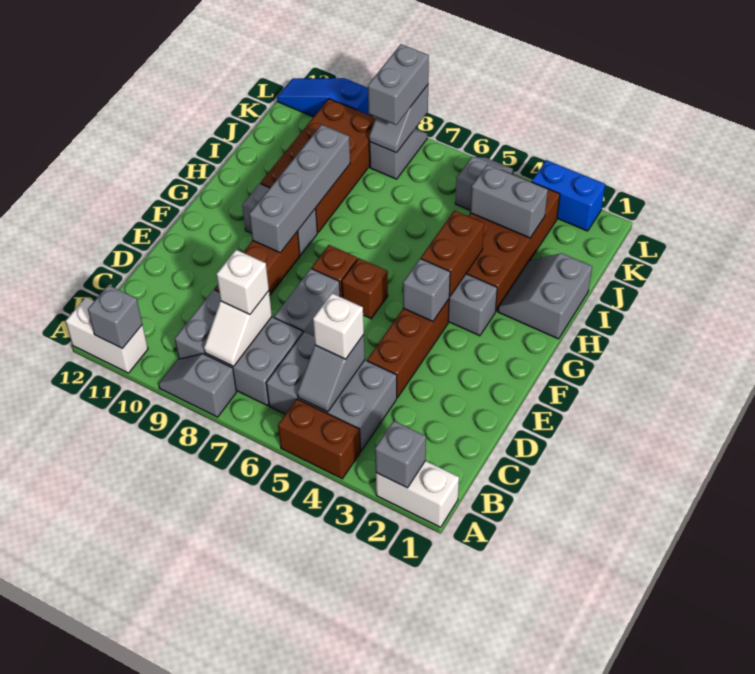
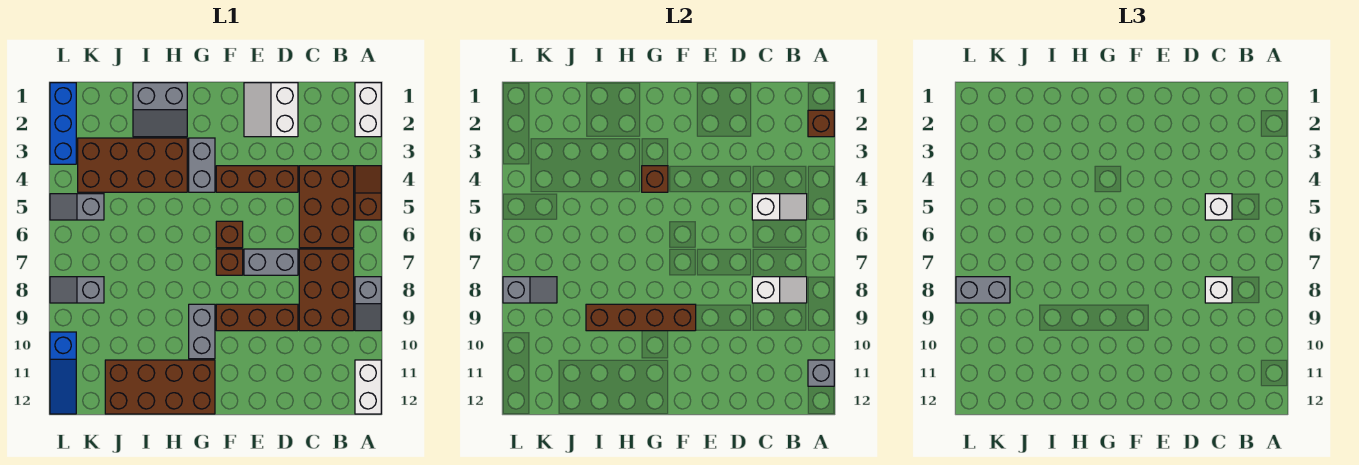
grey brick A2 level 2 -> brown brick A2 level 2
brown brick A4:A5 level 1 -> brown slope A4:A5 level 1 top 5
grey brick B4:C6 level 1 -> brown brick B4:C6 level 1
grey slope B5:C5 level 2 top C -> white slope B5:C5 level 2 top C
grey brick B7:C9 level 1 -> brown brick B7:C9 level 1
none -> white slope D1:E2 level 1 top D
grey brick F4 level 2 -> none
grey brick F9:I9 level 2 -> brown brick F9:I9 level 2
brown brick G4:H4 level 2 -> brown brick G4 level 2
brown brick H9:K10 level 1 -> brown brick G11:J12 level 1
grey brick J3:J4 level 2 -> none
blue brick L2:L3 level 1 -> blue brick L1:L3 level 1

